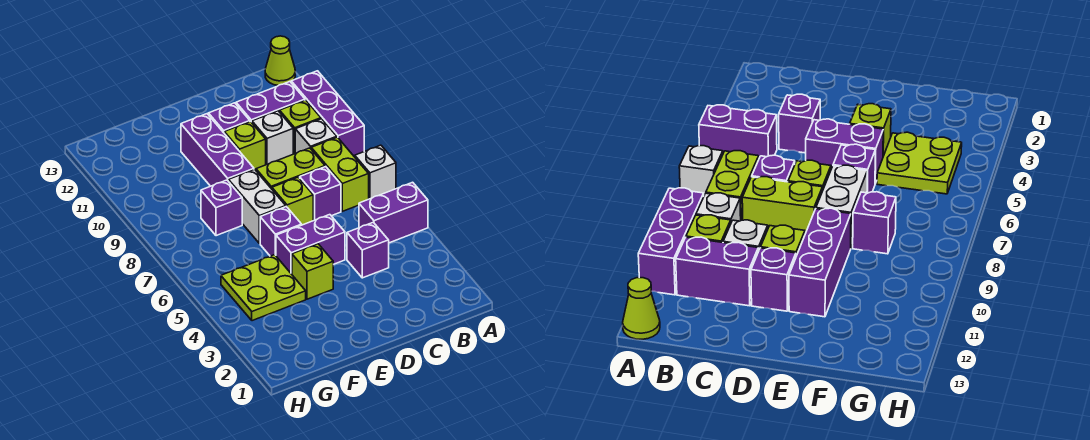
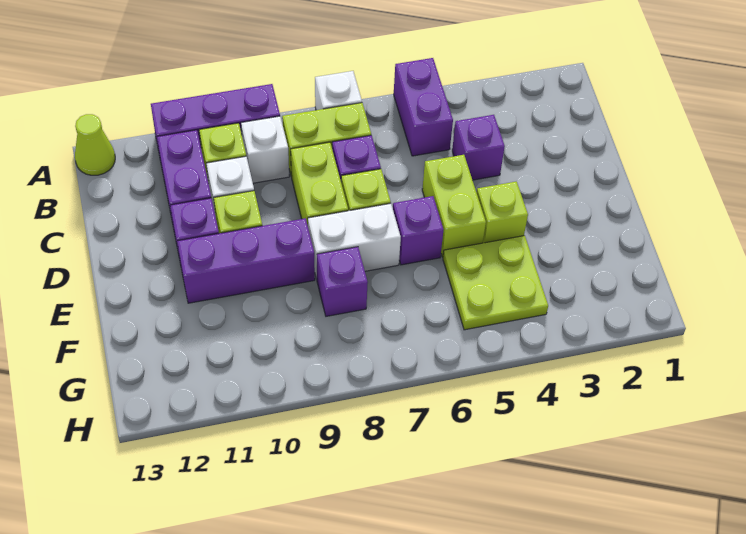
purple brick D5:E5 level 1 -> lime brick D5:E5 level 1

